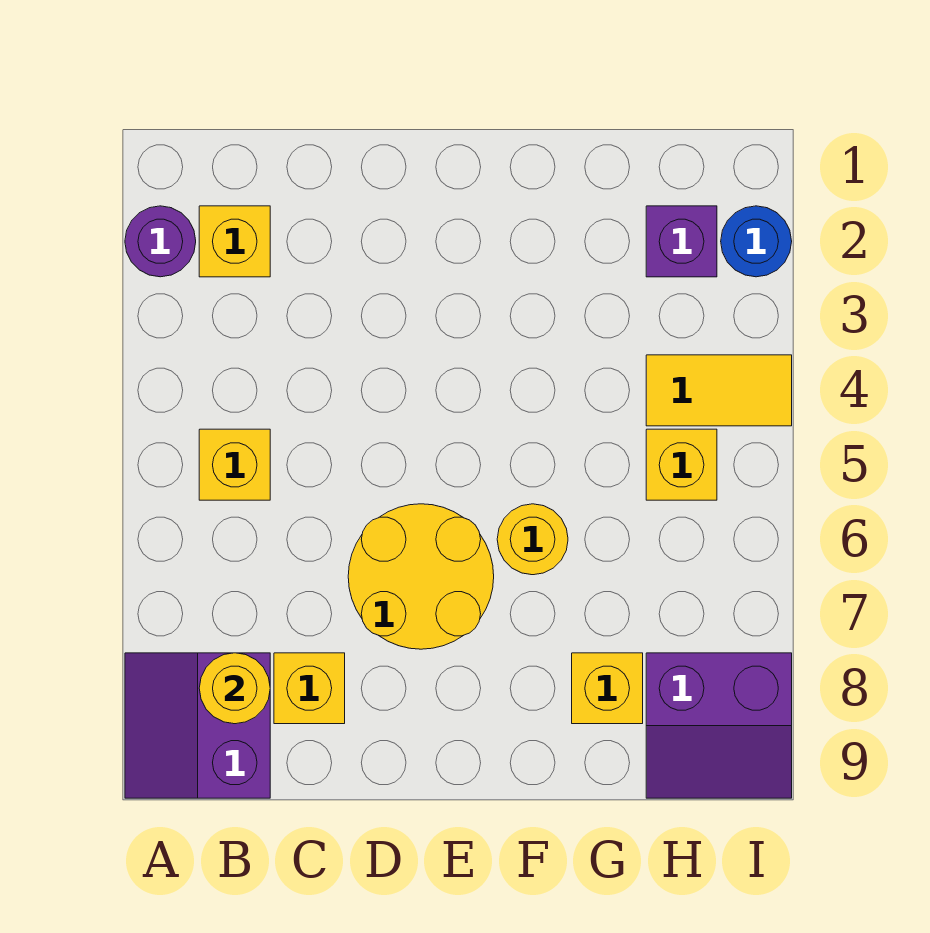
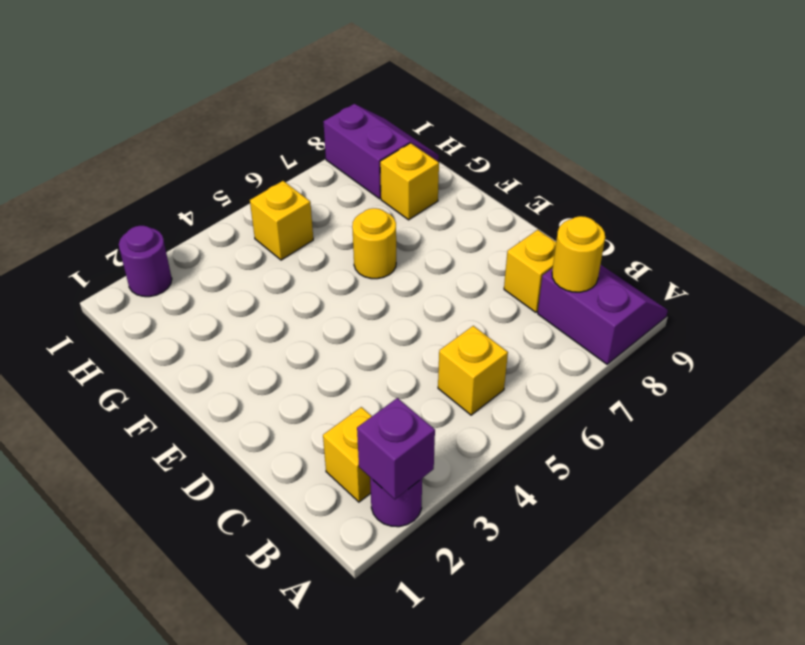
purple slope A8:B9 level 1 top B -> purple slope A8:B9 level 1 top 8
yellow round brick D6:E7 level 1 -> none
purple brick H2 level 1 -> purple brick A2 level 2
yellow tile H4:I4 level 1 -> none
blue round brick I2 level 1 -> purple round brick I2 level 1

